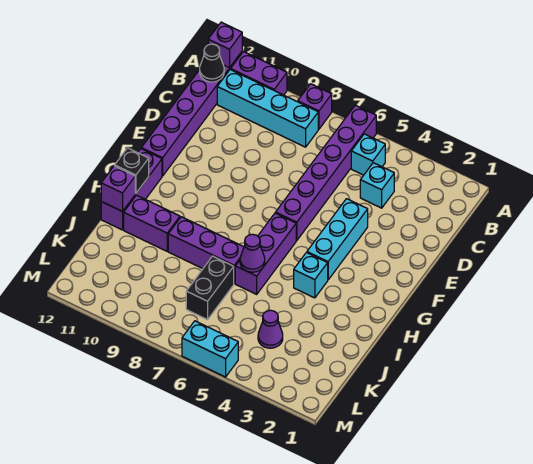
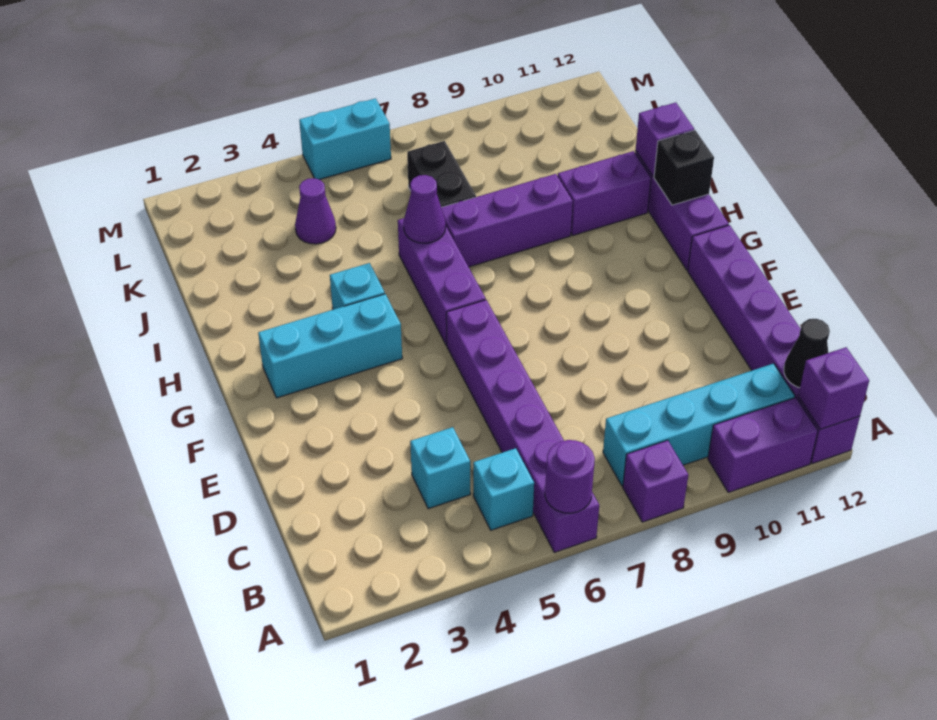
none -> purple round brick A6 level 2
cyan brick E4:G4 level 1 -> cyan brick G2:G4 level 1

